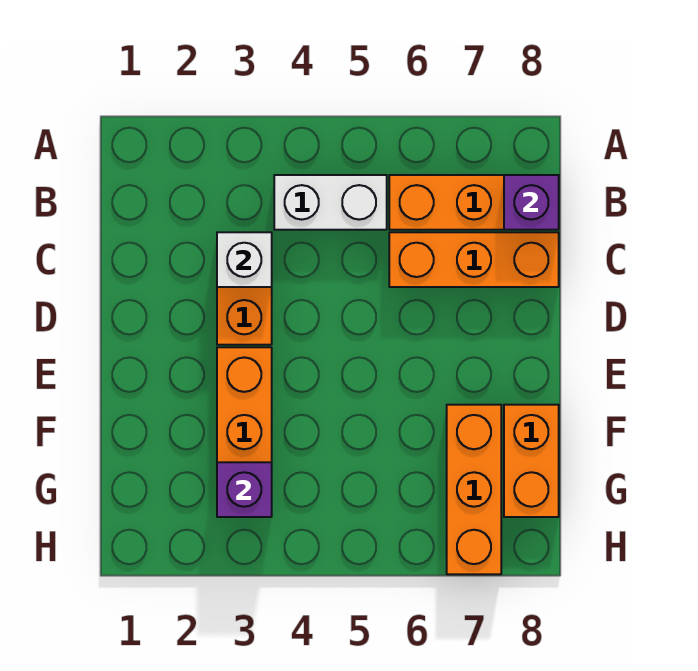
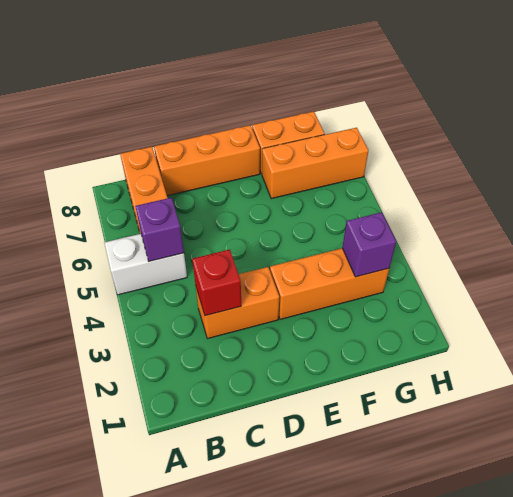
white brick B4:B5 level 1 -> white brick A5:B5 level 1
purple brick B8 level 2 -> purple brick B5 level 2
white brick C3 level 2 -> red brick C3 level 2
orange brick C6:C8 level 1 -> orange brick C8:E8 level 1

